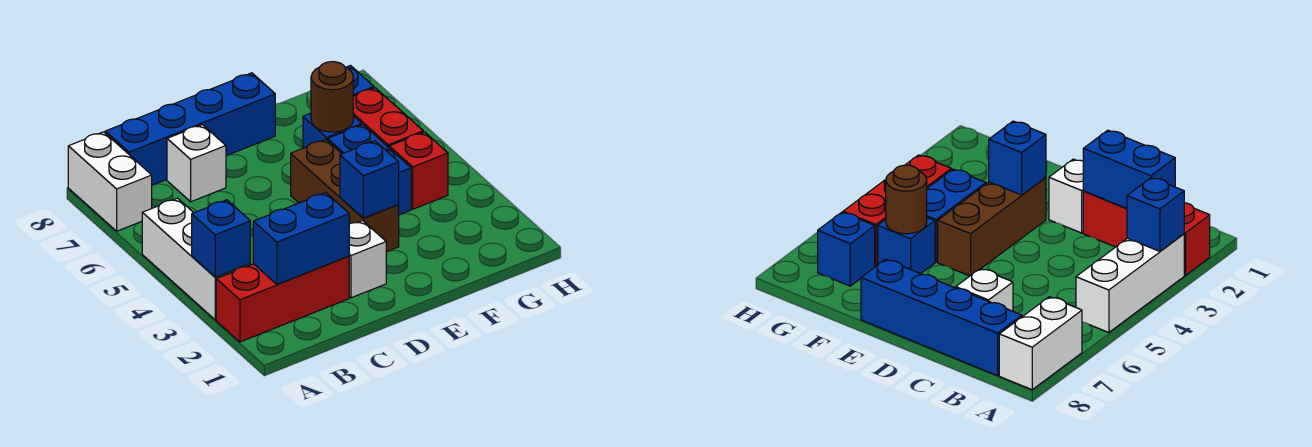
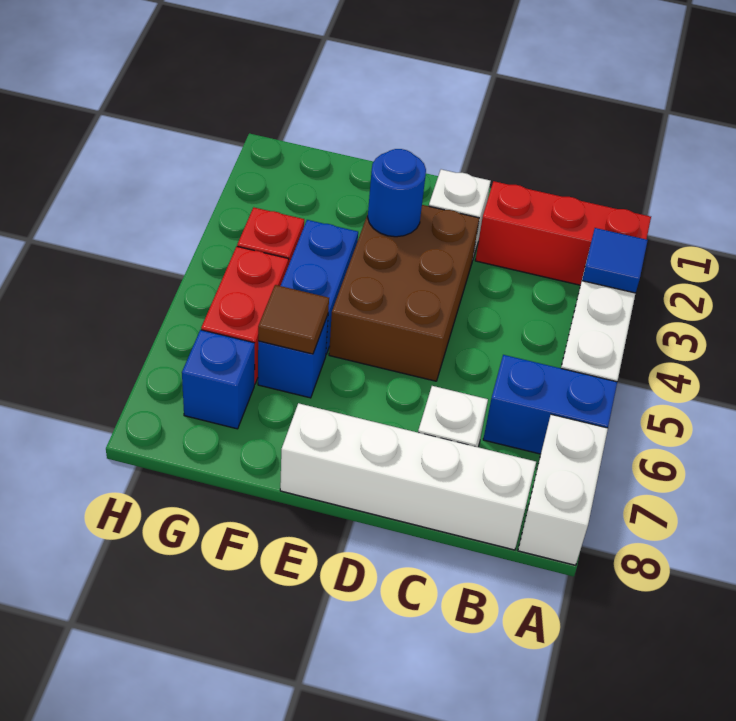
blue brick A3 level 2 -> blue tile A3 level 2
blue brick B2:C2 level 2 -> blue brick A6:B6 level 1
blue brick B8:E8 level 1 -> white brick B8:E8 level 1
brown brick E3:E5 level 1 -> brown brick D3:E5 level 1
blue brick E3 level 2 -> blue round brick E3 level 2
brown round brick F6 level 2 -> brown tile F6 level 2

